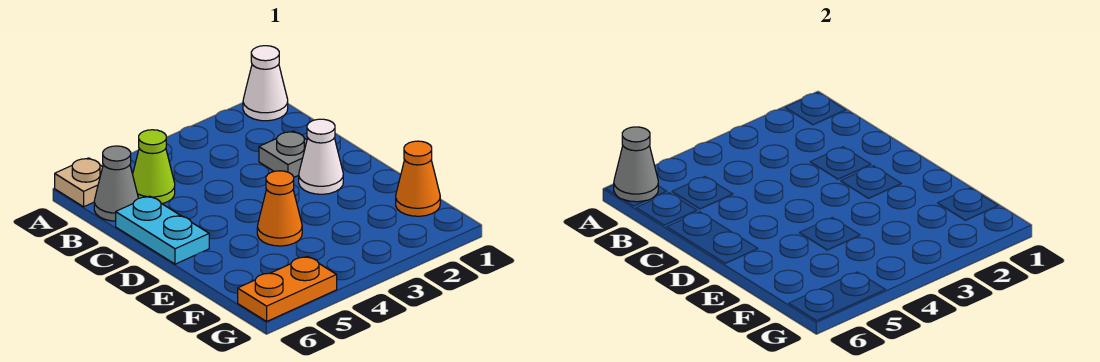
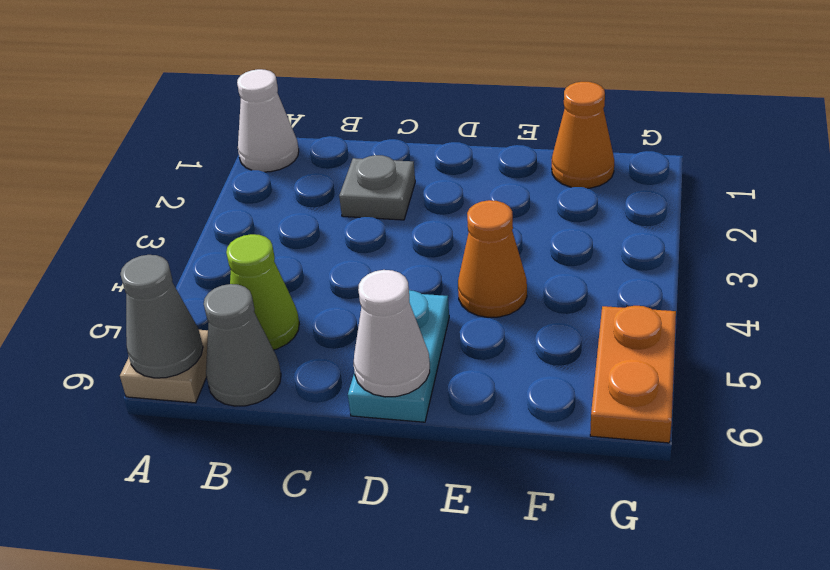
cyan plate C6:D6 level 1 -> cyan plate D5:D6 level 1
white cone D2 level 1 -> white cone D6 level 2

